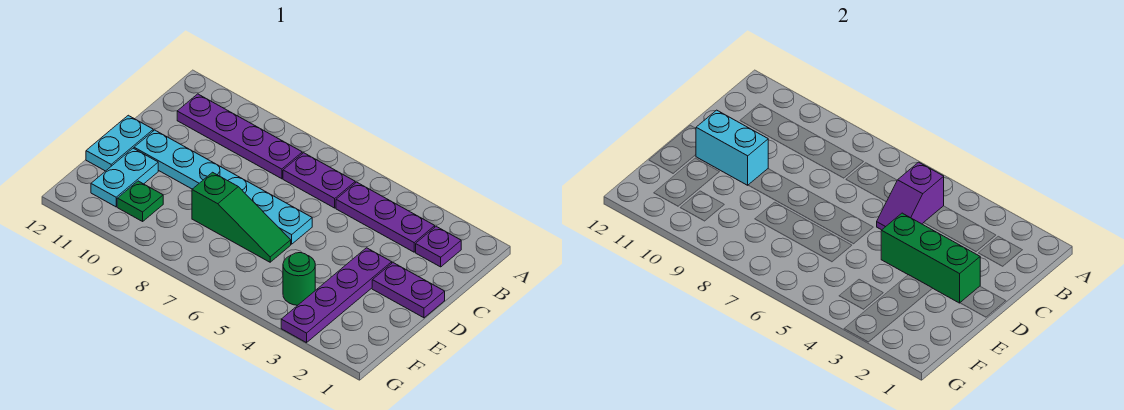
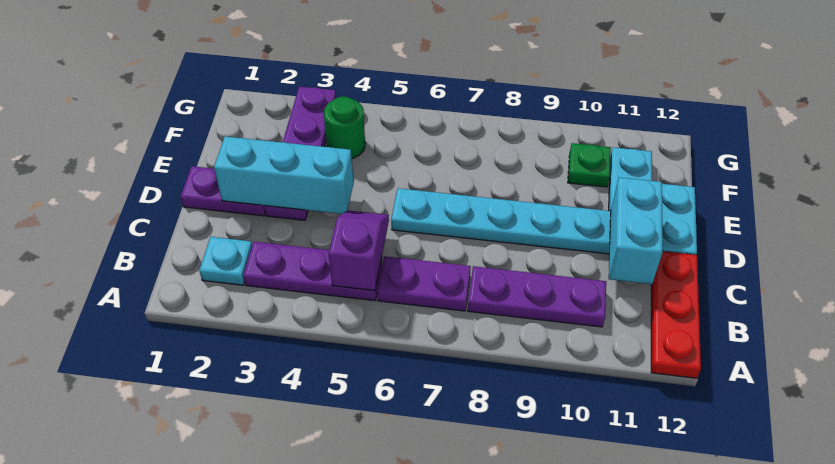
none -> red plate A12:C12 level 1
purple plate B2 level 1 -> cyan plate B2 level 1
purple plate B8:B11 level 1 -> purple plate B8:B10 level 1
green brick D2:D4 level 2 -> cyan brick D2:D4 level 2
cyan brick D10:D11 level 2 -> cyan brick C11:D11 level 2
green slope E6:E8 level 1 top 8 -> none

